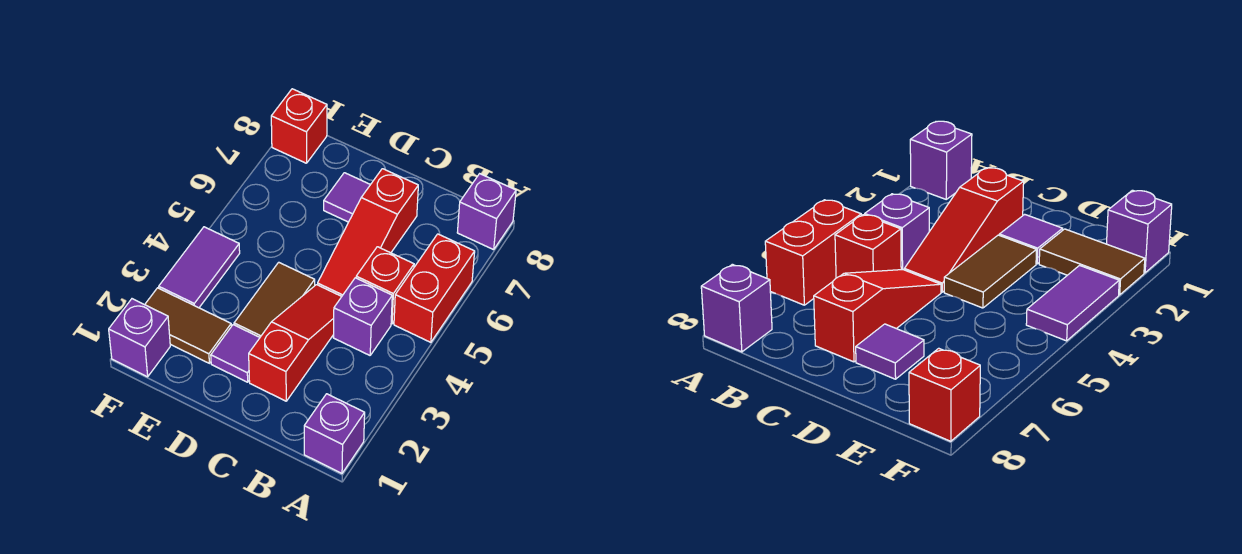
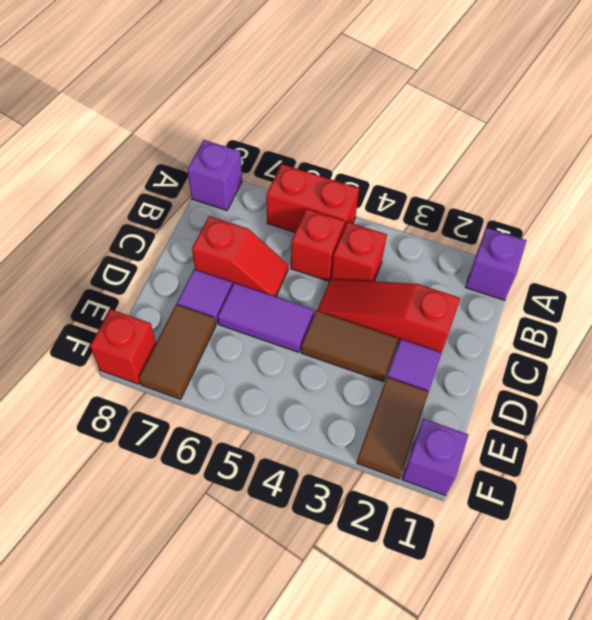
purple brick B4 level 1 -> red brick B4 level 1
red slope C5:C7 level 1 top 7 -> red slope C6:C7 level 1 top 7
none -> brown tile E7:F7 level 1
purple tile F3:F4 level 1 -> purple tile D5:D6 level 1

